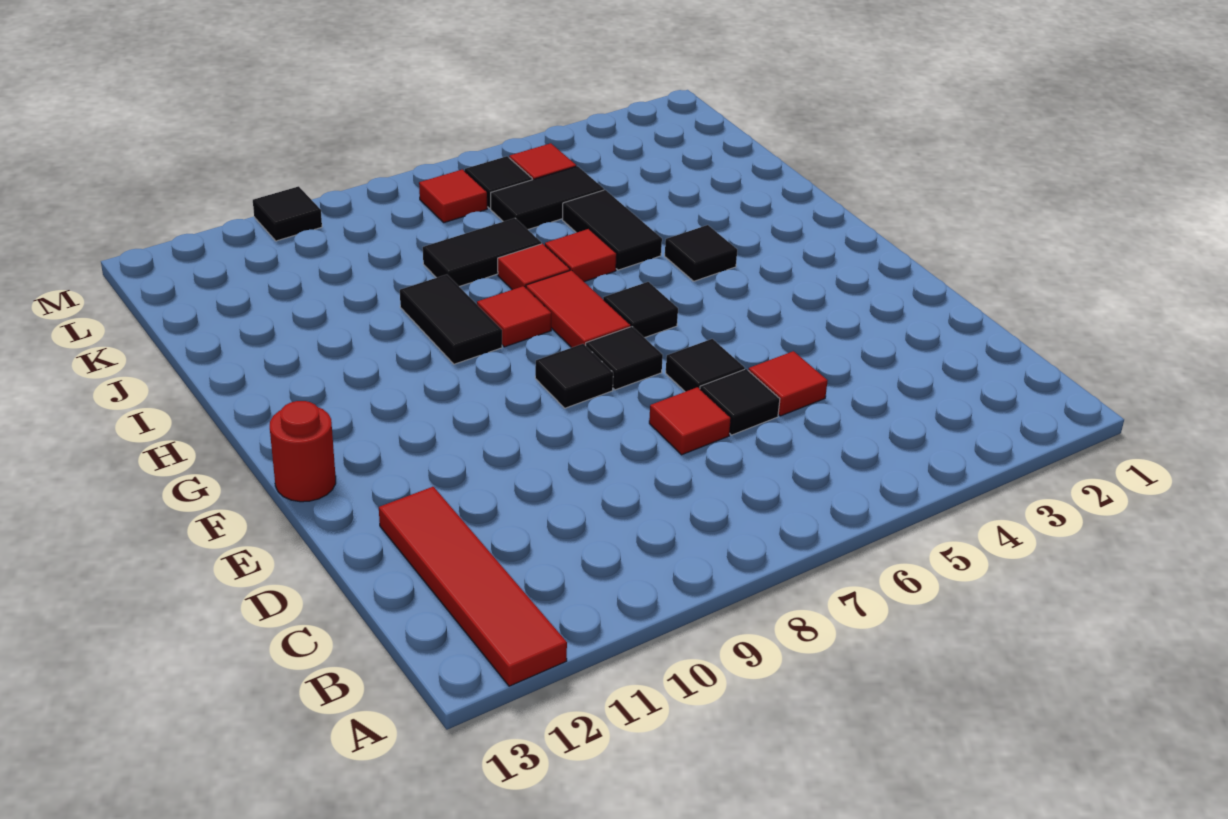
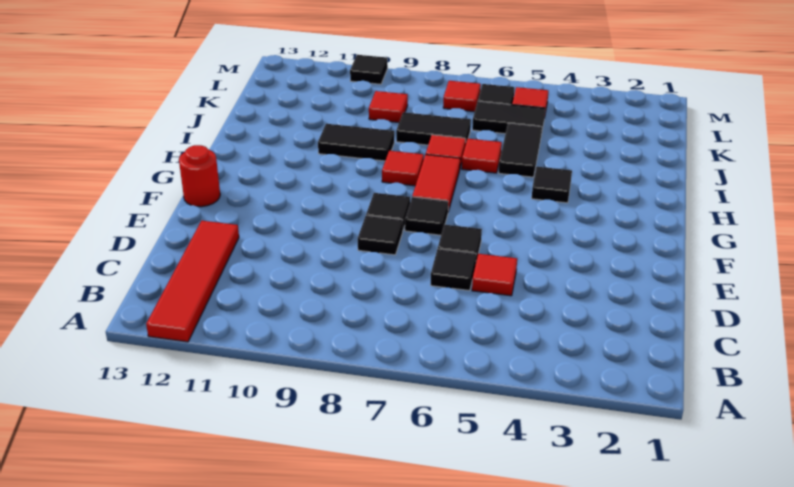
red tile D7 level 1 -> red tile K9 level 1
black tile G6 level 1 -> black tile E8 level 1
black tile H9:I9 level 1 -> black tile I9:I10 level 1

